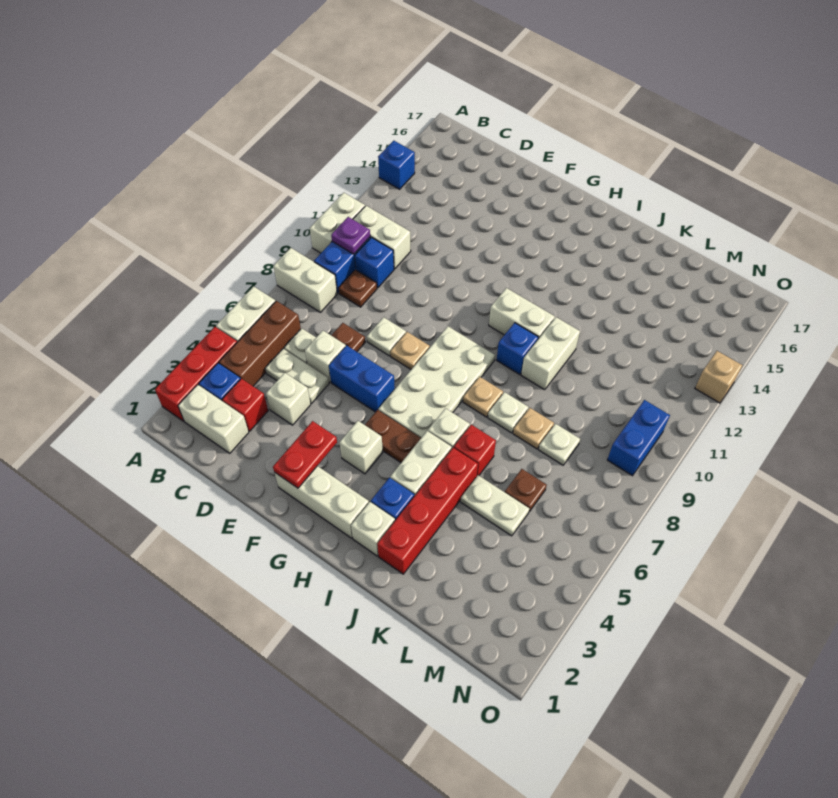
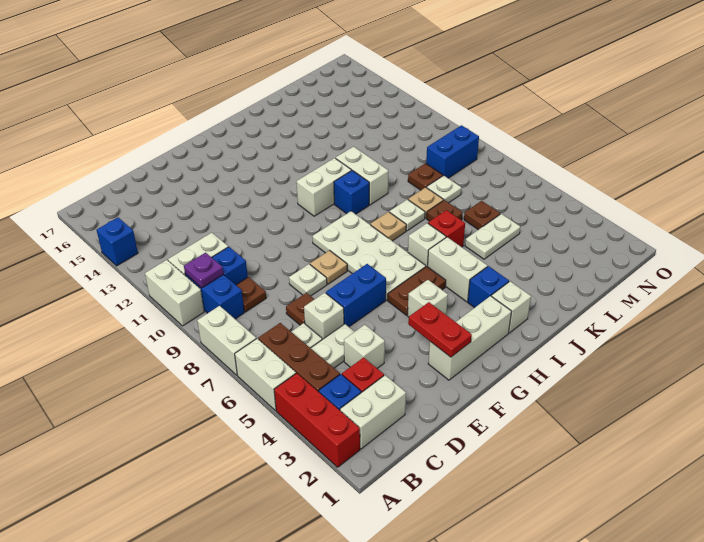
white brick A8:B8 level 1 -> white brick A7:A8 level 1
red brick J2:J5 level 1 -> none
none -> brown plate K7 level 1
none -> brown plate L9 level 1
blue brick N9:N10 level 1 -> blue brick M9:N9 level 1
tan brick O13 level 1 -> none

